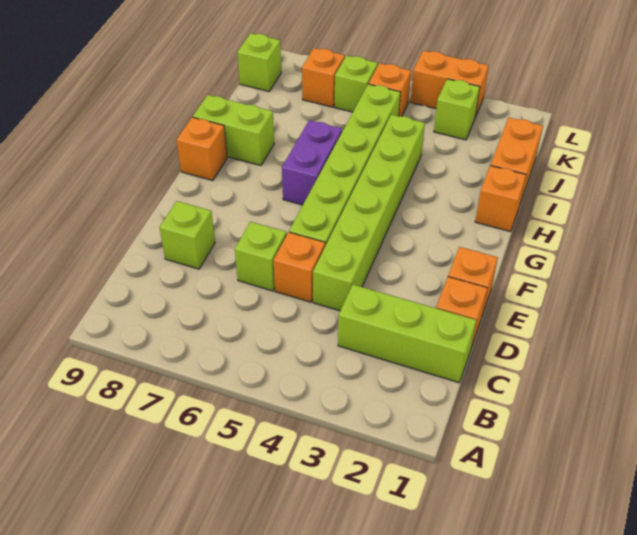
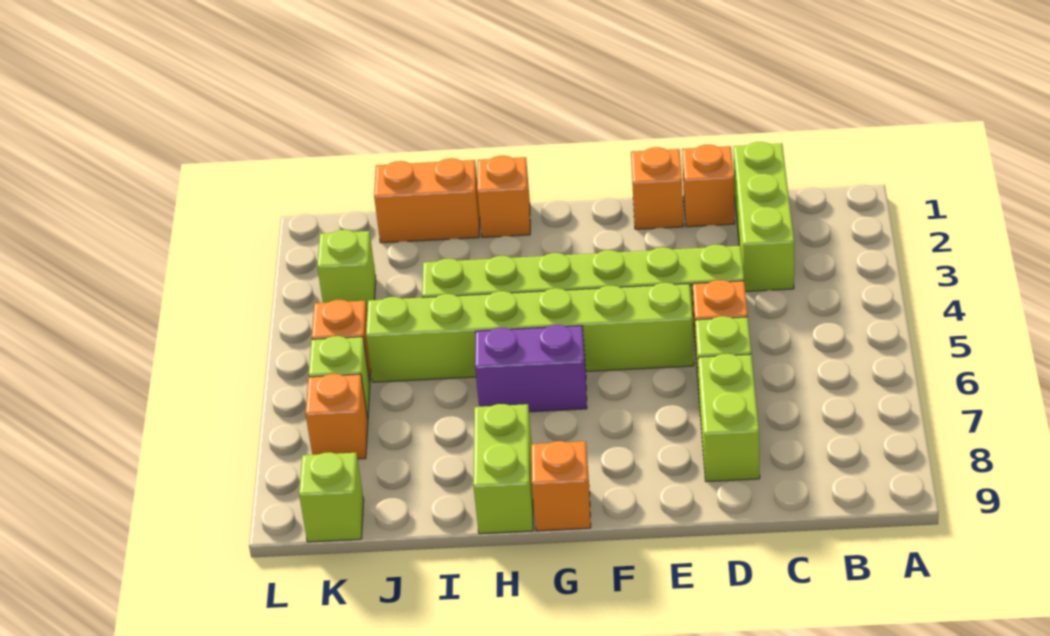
lime brick D8 level 1 -> lime brick D7:D8 level 1
orange brick L3:L4 level 1 -> none

